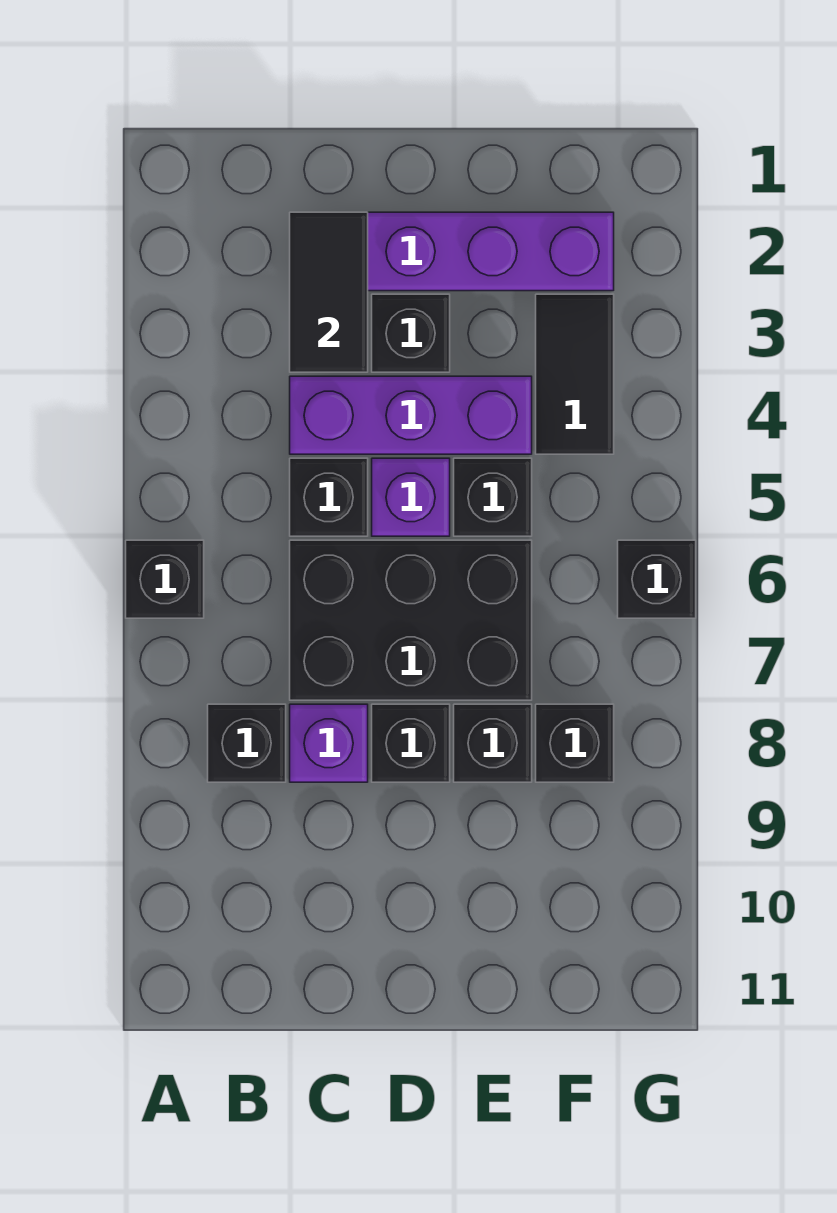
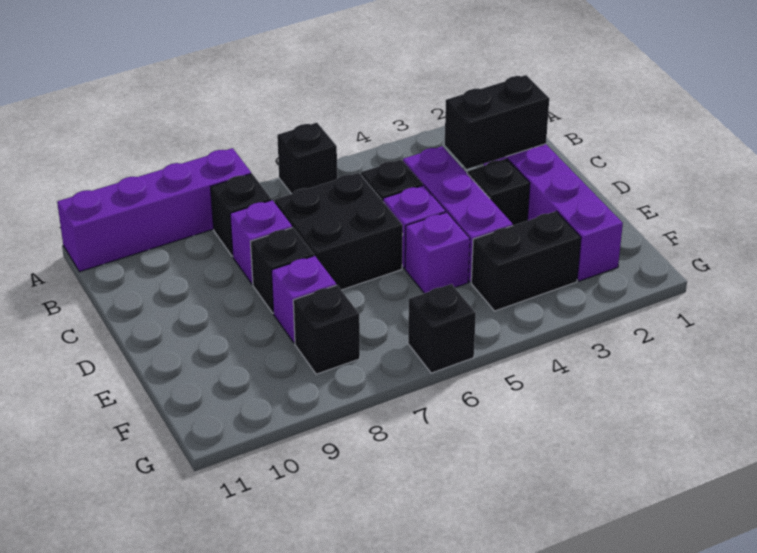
none -> purple brick A8:A11 level 1
black tile C2:C3 level 2 -> black brick C2:C3 level 2
black brick C6:E7 level 1 -> black brick C6:D7 level 1
black brick E5 level 1 -> purple brick E5 level 1
black brick E8 level 1 -> purple brick E8 level 1
black tile F3:F4 level 1 -> black brick F3:F4 level 1

